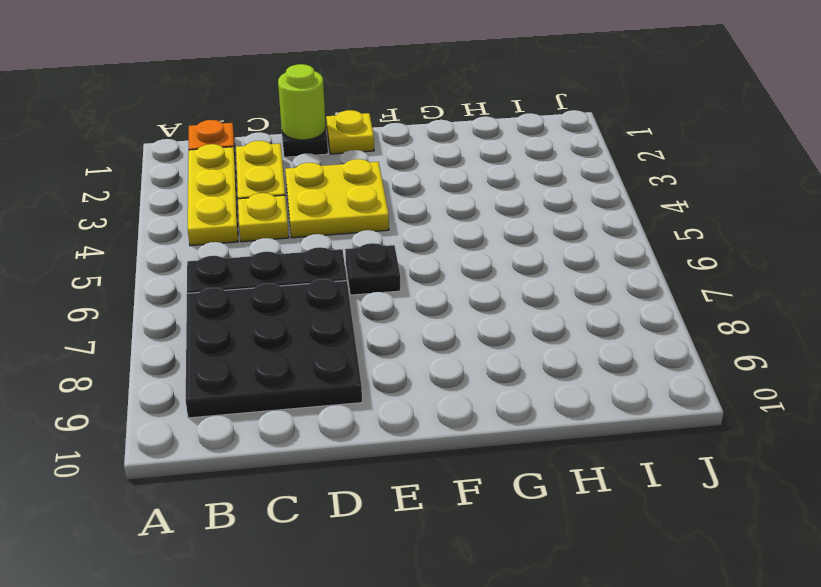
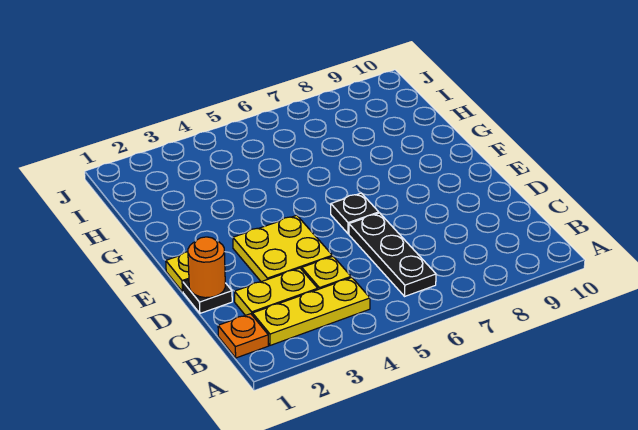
black plate B7:D9 level 1 -> none
lime round brick D1 level 2 -> orange round brick D1 level 2

